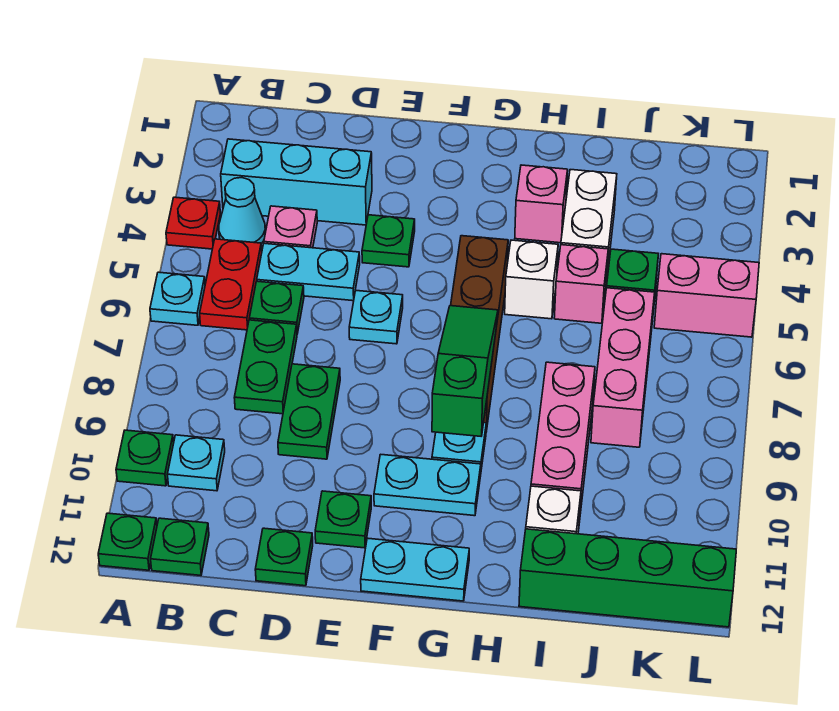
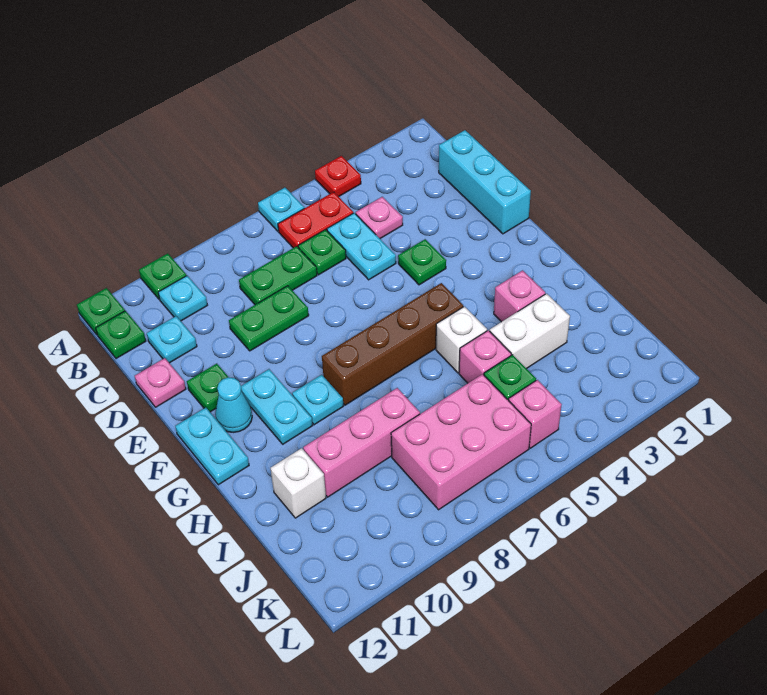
cyan brick B3:D3 level 1 -> cyan brick C1:E1 level 1
cyan cone B4 level 1 -> cyan cone F11 level 1
green plate D12 level 1 -> pink plate D12 level 1
cyan plate E6 level 1 -> cyan plate C11 level 1
green slope G7:G9 level 2 top 9 -> none
green brick I12:L12 level 1 -> none
pink brick J6:J8 level 1 -> pink brick J6:K8 level 1
pink brick K5:L5 level 1 -> pink brick K5 level 1

